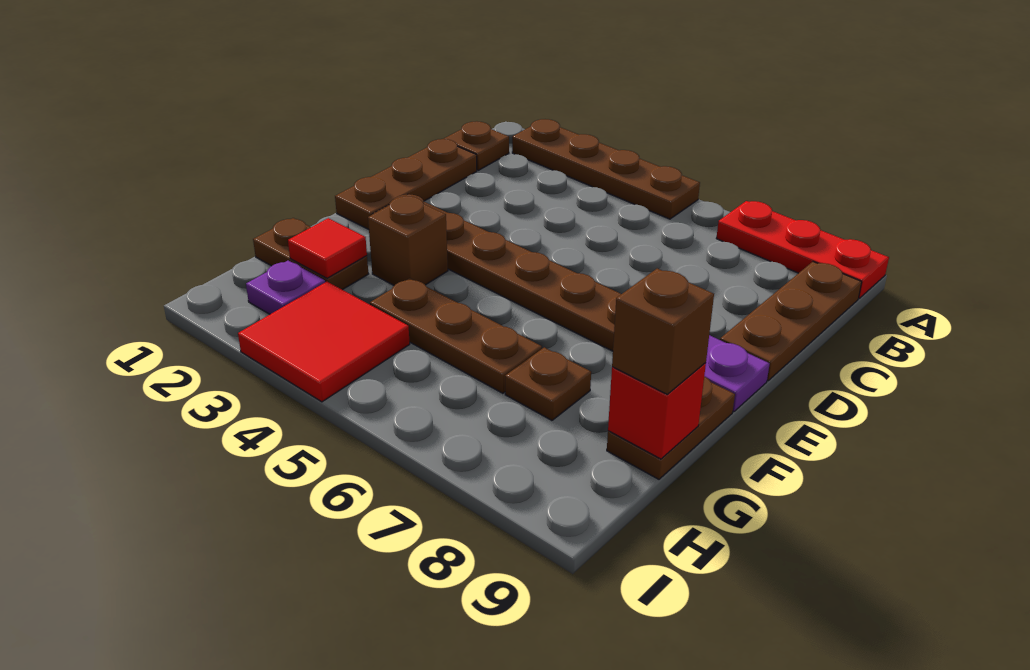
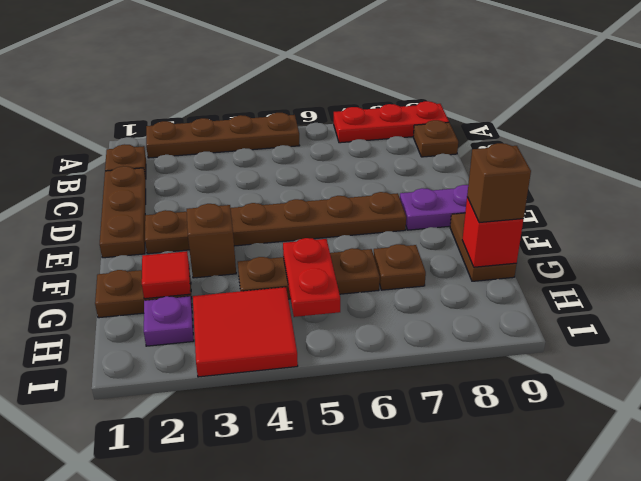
brown plate B9:D9 level 1 -> brown plate B9 level 1
none -> red plate G5:H5 level 2

